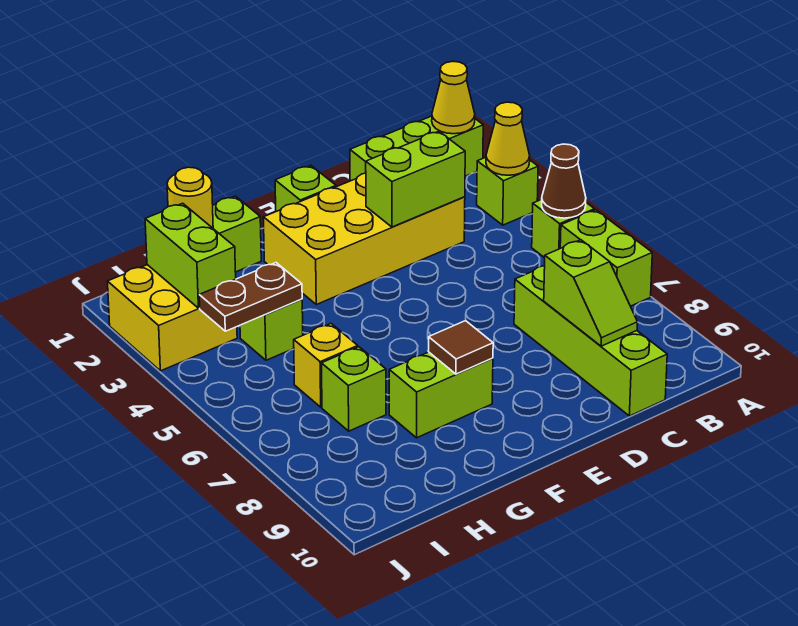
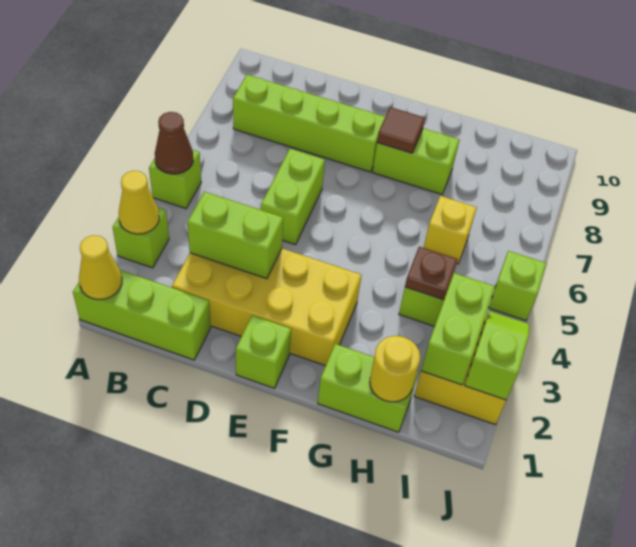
lime brick A6:A7 level 1 -> lime brick D5:D6 level 1
lime brick C7:C10 level 1 -> lime brick B8:E8 level 1
lime slope C8:C9 level 2 top 8 -> lime slope J2:J3 level 2 top 2
brown plate H4:I4 level 2 -> brown plate H4 level 2
lime brick H7 level 1 -> lime brick J5 level 1

